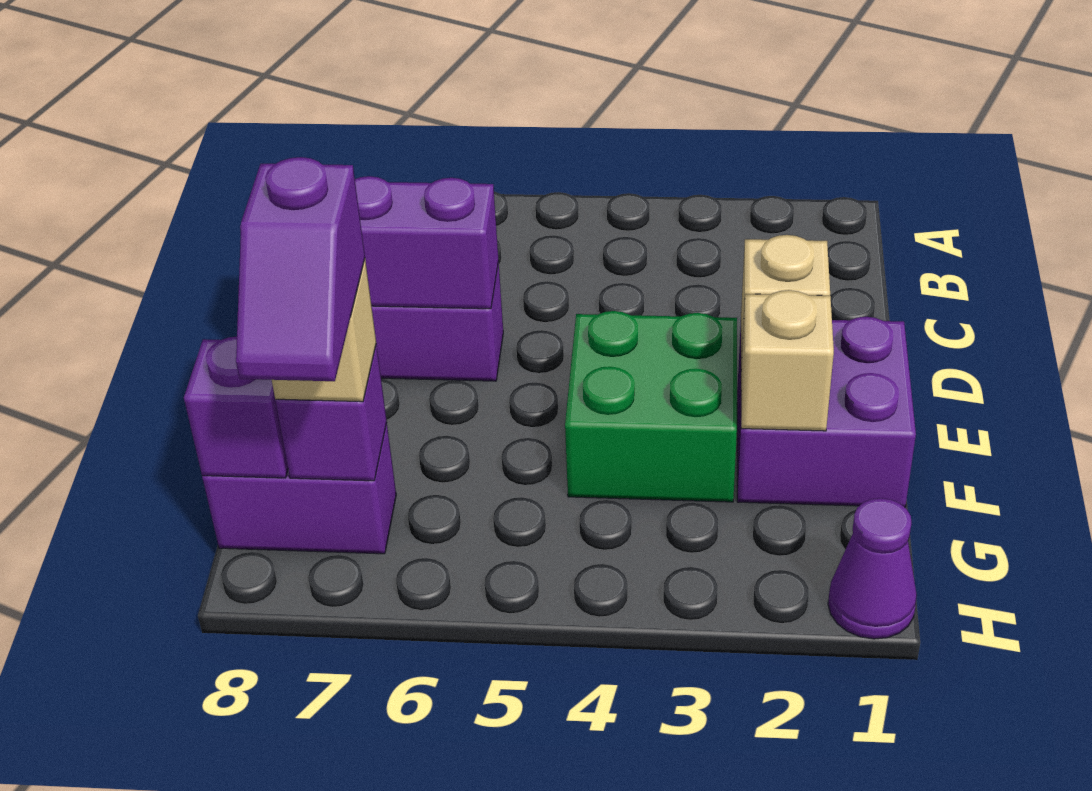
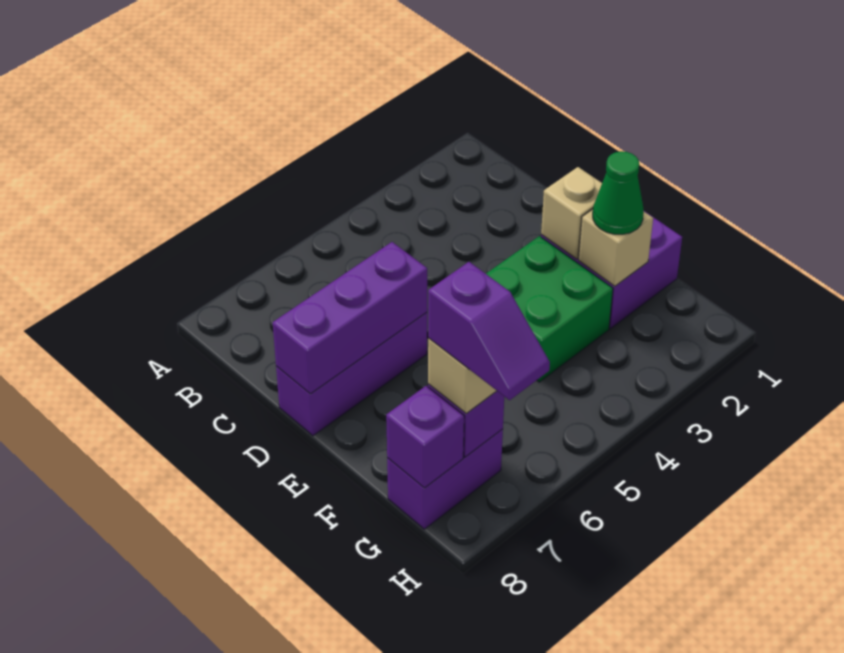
none -> green cone F2 level 3
purple cone H1 level 1 -> none

